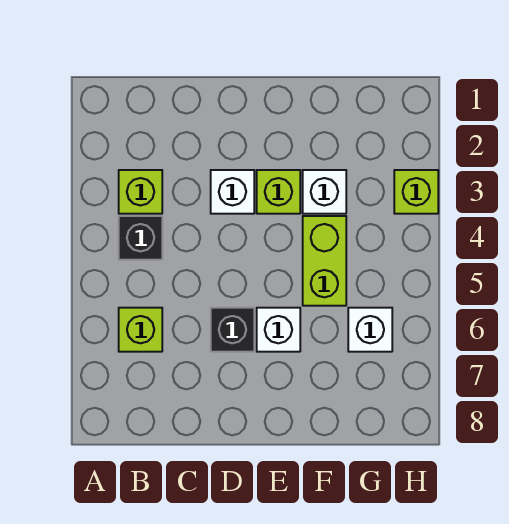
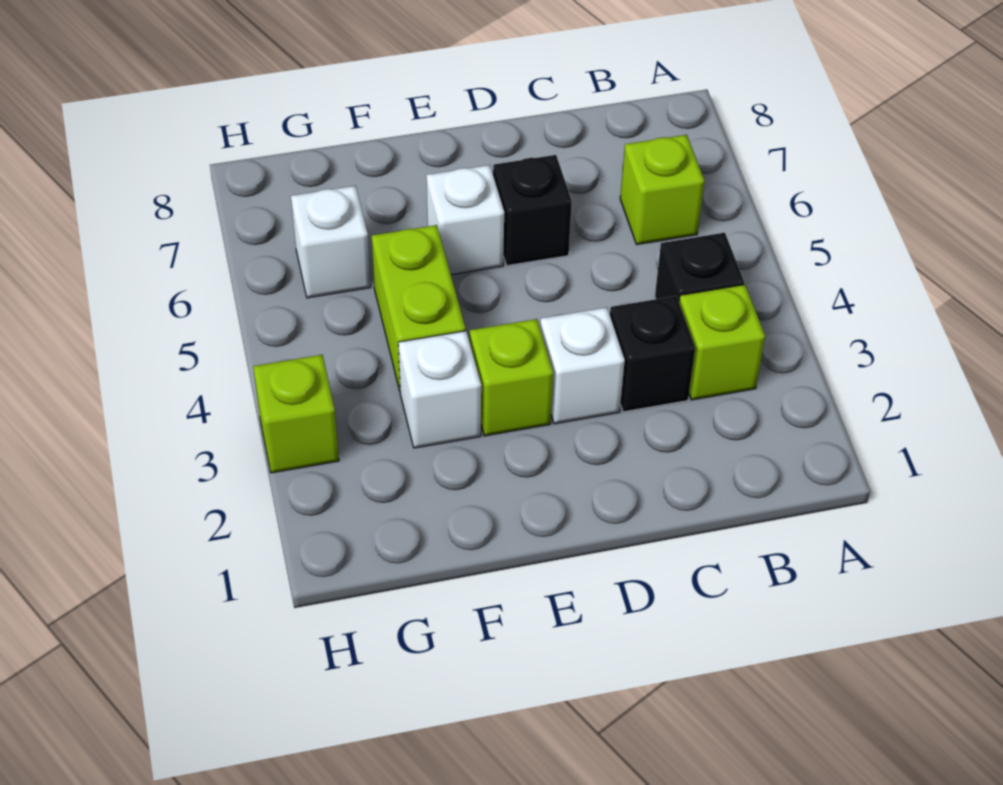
none -> black brick C3 level 1

